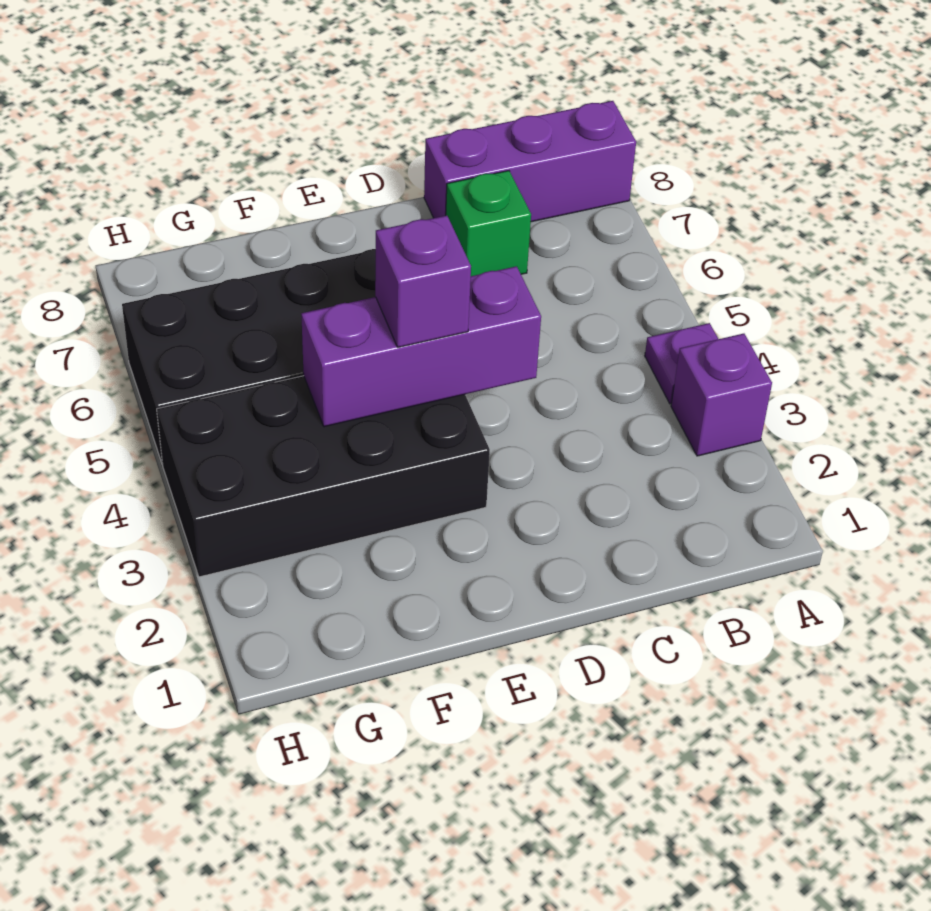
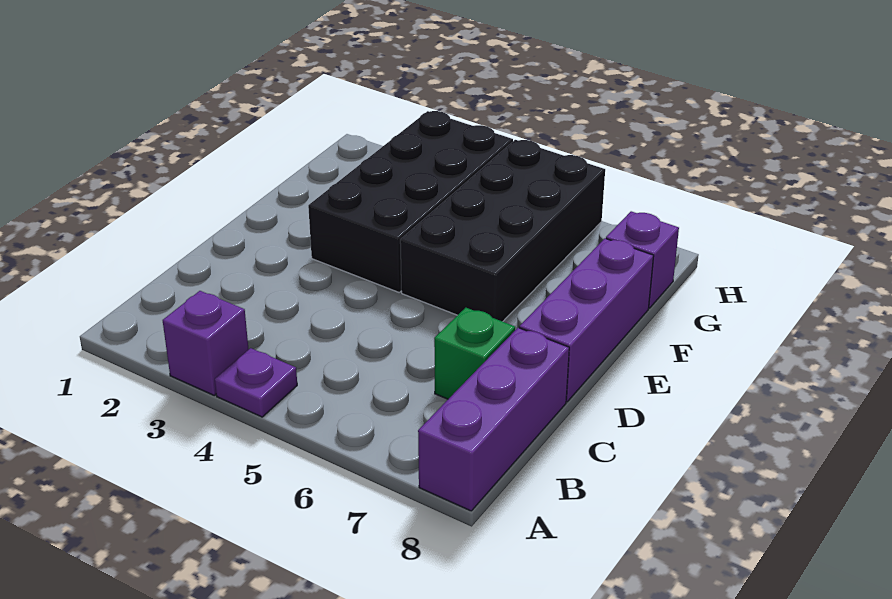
purple brick D4:F4 level 2 -> purple brick D8:F8 level 1
purple brick E4 level 3 -> purple brick G8 level 1

